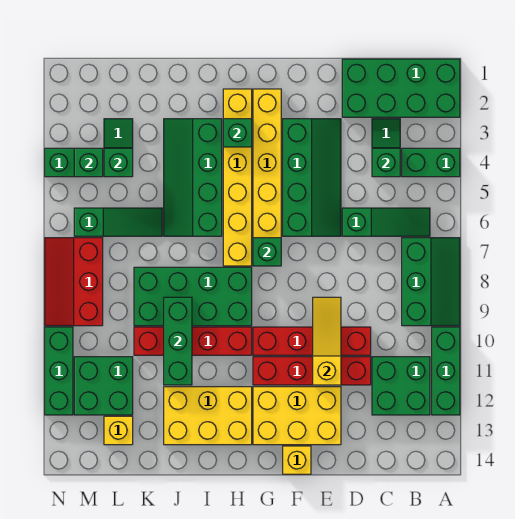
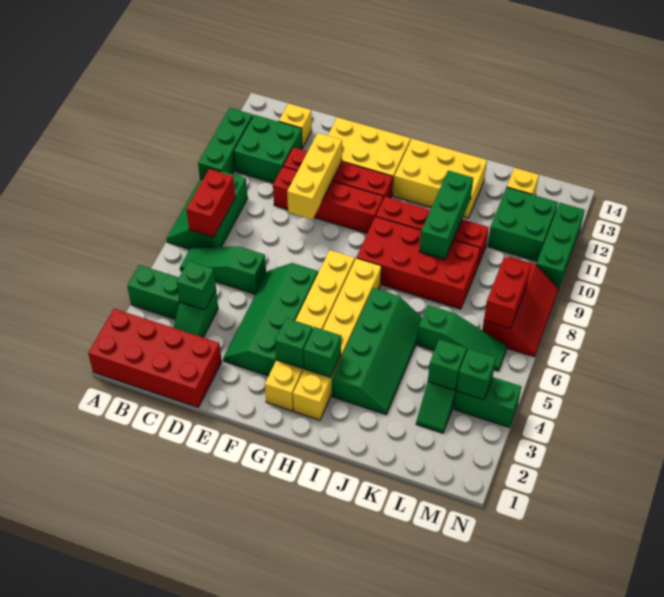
green brick A1:D2 level 1 -> red brick A1:D2 level 1
none -> red brick B7:B8 level 2
yellow slope E9:E11 level 2 top 11 -> yellow brick E9:E11 level 2
yellow brick F14 level 1 -> yellow brick C13 level 1
green brick G7 level 2 -> green brick G3 level 2
green brick H8:K9 level 1 -> red brick H8:K9 level 1
green slope K6:M6 level 1 top M -> green slope K6:M6 level 1 top K
none -> red brick M7:M8 level 2

